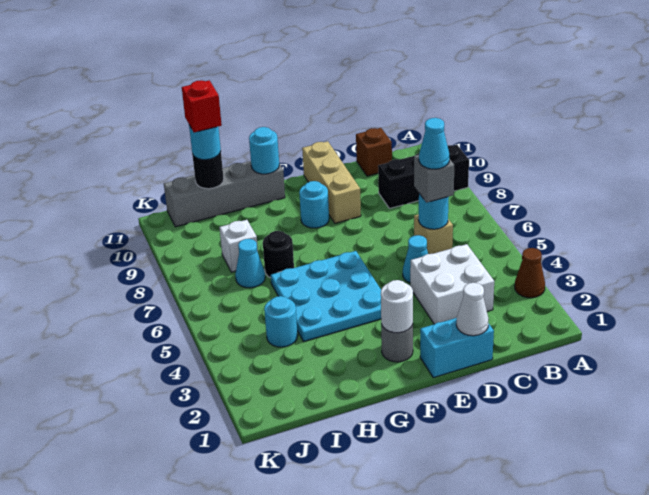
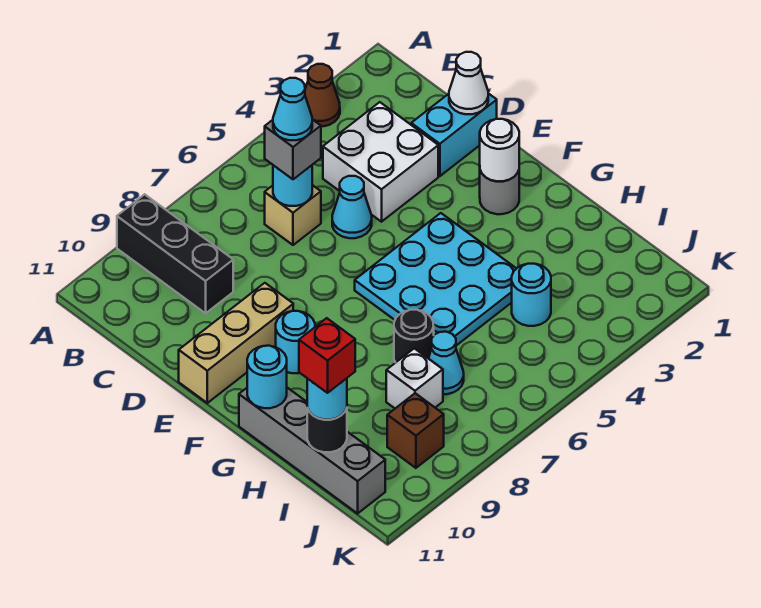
brown brick C11 level 1 -> brown brick J9 level 1
cyan brick D1:E1 level 1 -> cyan brick D1:D2 level 1

